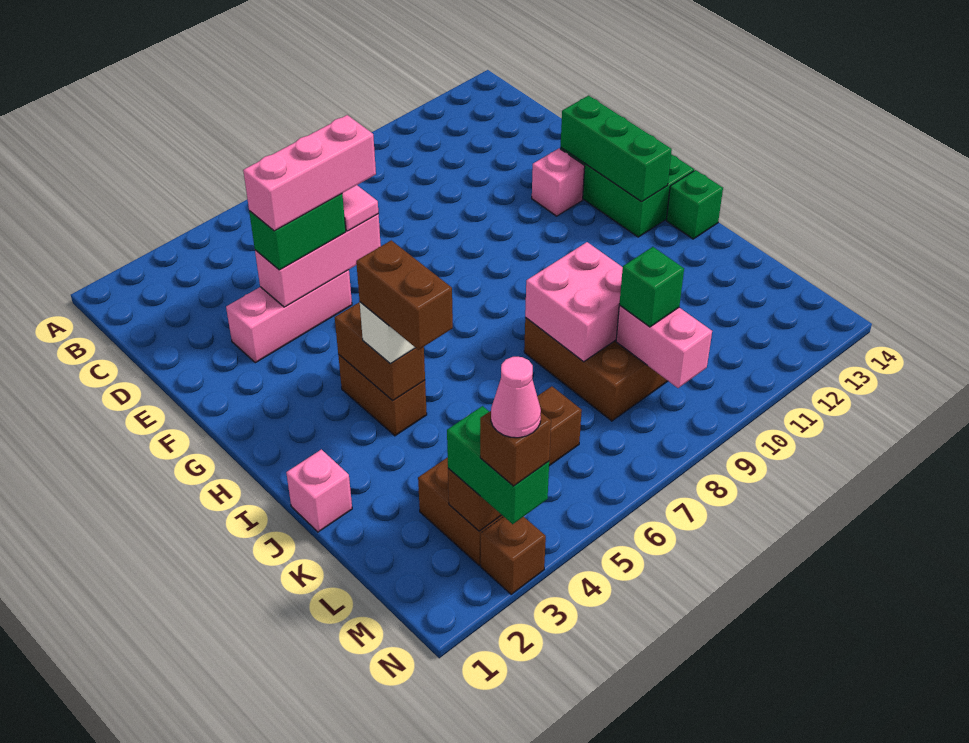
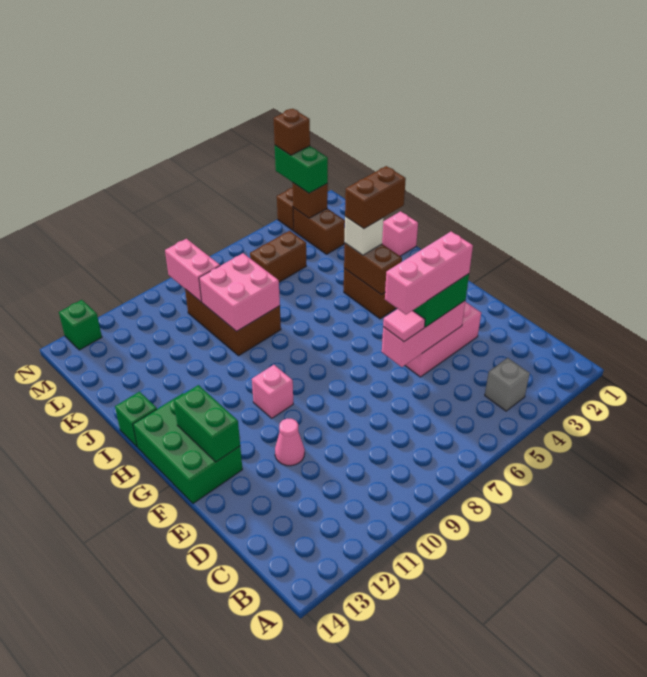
none -> grey brick B4 level 1
pink brick F12 level 1 -> pink brick G10 level 1
green brick F13:H13 level 2 -> green brick F13:G13 level 2
brown brick I4:J4 level 4 -> brown brick I3:I4 level 4
green brick L9 level 3 -> green brick N13 level 1
pink cone N3 level 5 -> pink cone E11 level 1

